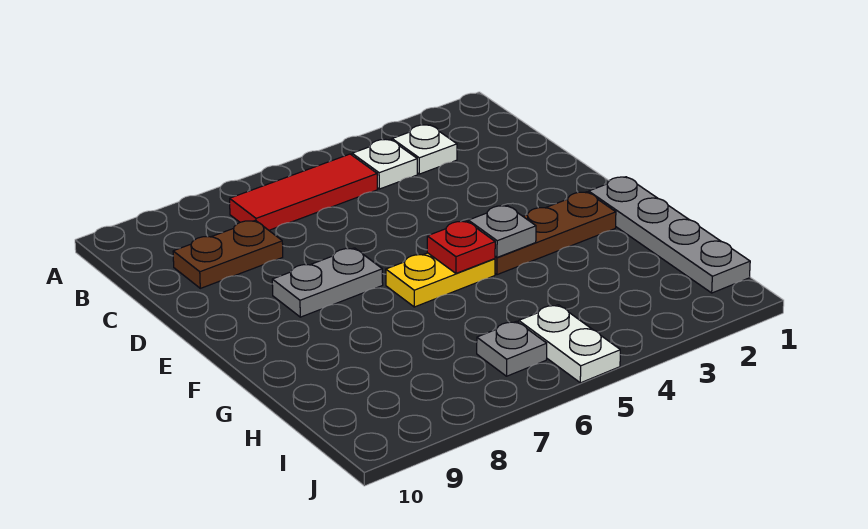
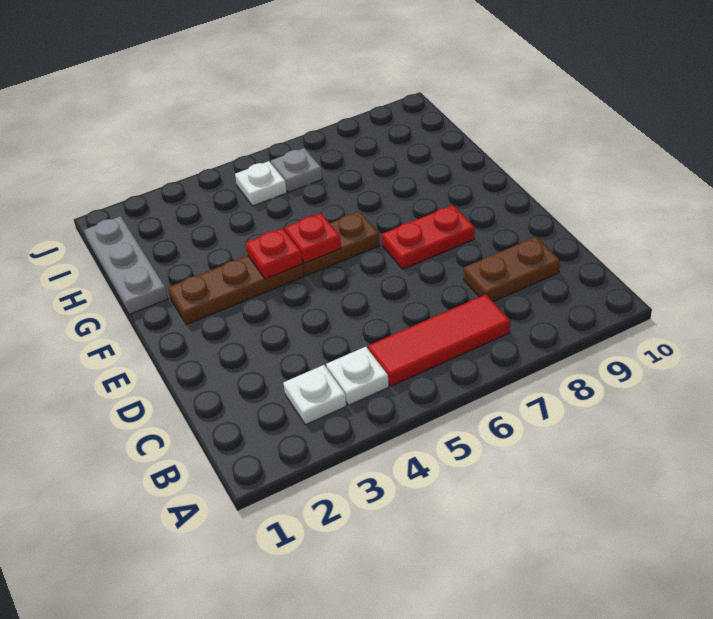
grey plate E7:E8 level 1 -> red plate E7:E8 level 1
grey plate F1:I1 level 1 -> grey plate G1:I1 level 1
grey plate F4 level 2 -> red plate F4 level 2
yellow plate F5:F6 level 1 -> brown plate F5:F6 level 1
white plate I5:J5 level 1 -> white plate I5 level 1

